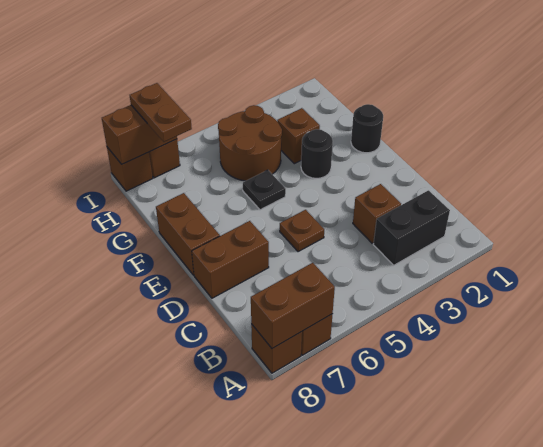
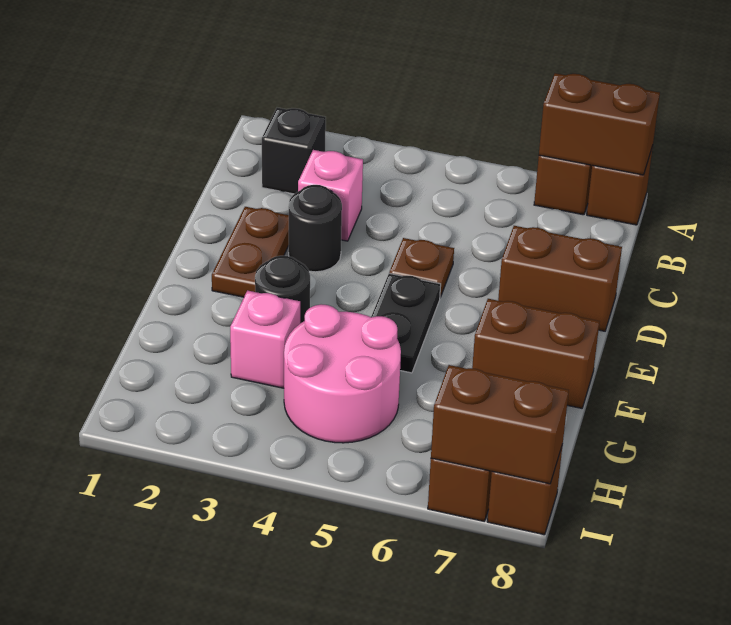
black brick B2:B3 level 1 -> black brick B2 level 1
brown brick C3 level 1 -> pink brick C3 level 1
brown brick E8:F8 level 1 -> brown brick F7:F8 level 1
black round brick F1 level 1 -> black round brick D3 level 1
black plate F5 level 1 -> black plate E5:F5 level 1
brown brick G3 level 1 -> pink brick G3 level 1
brown round brick G4:H5 level 1 -> pink round brick G4:H5 level 1
brown plate H7:I7 level 3 -> brown plate D2:E2 level 1

